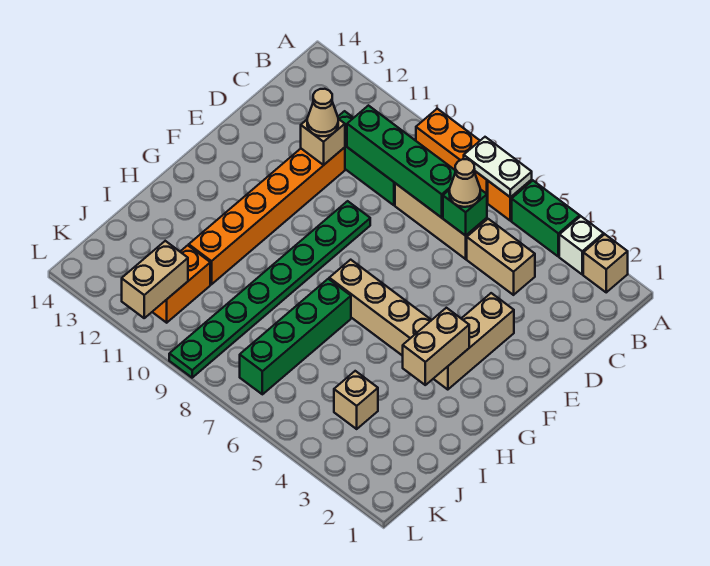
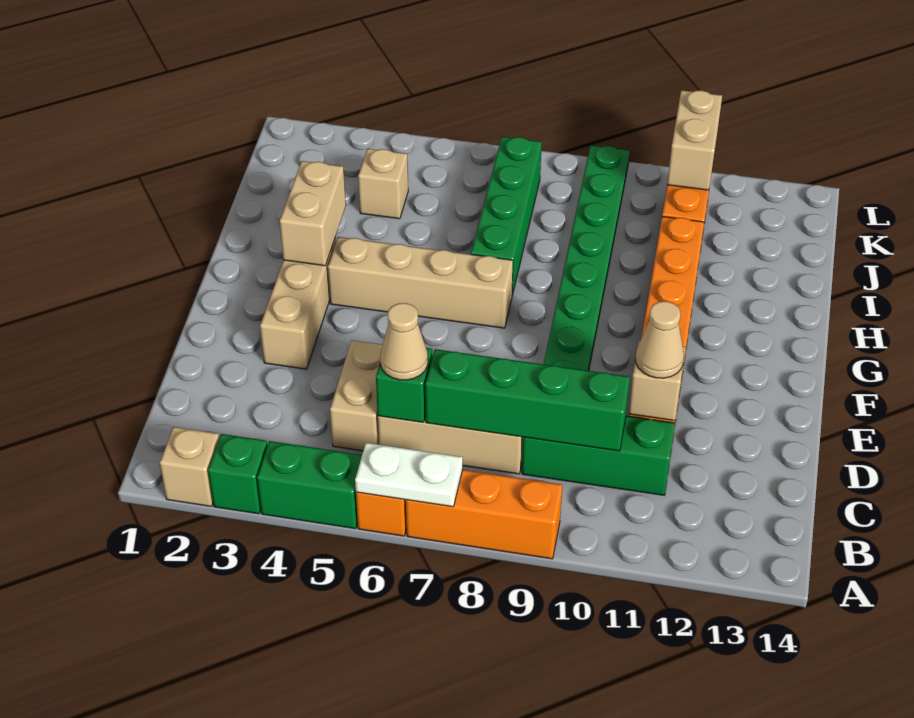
white brick A3 level 1 -> green brick A3 level 1
tan brick C4:C5 level 1 -> tan brick C5:D5 level 1

